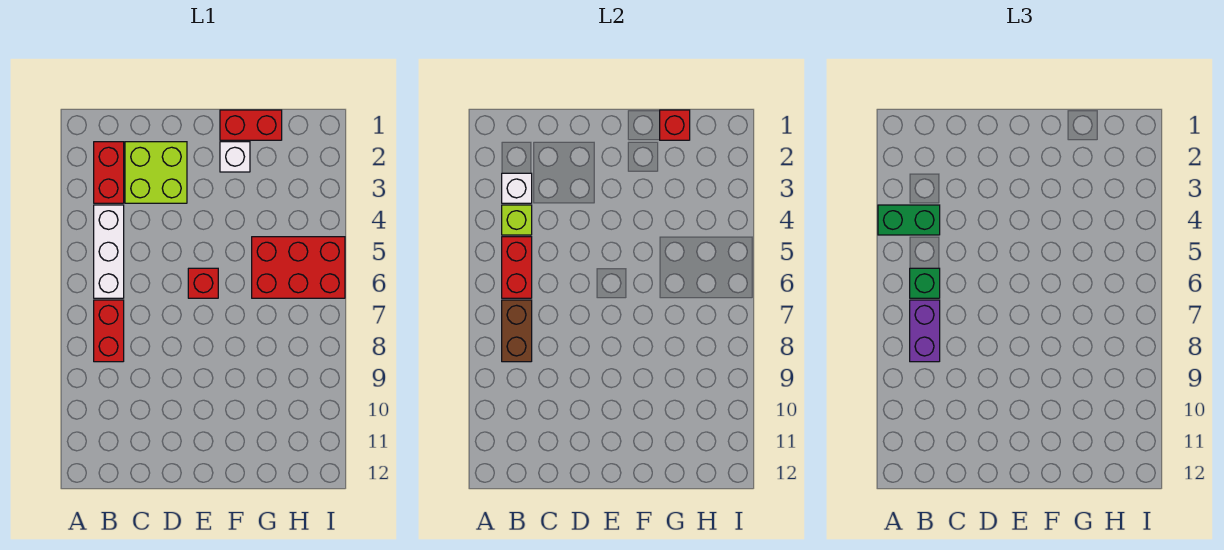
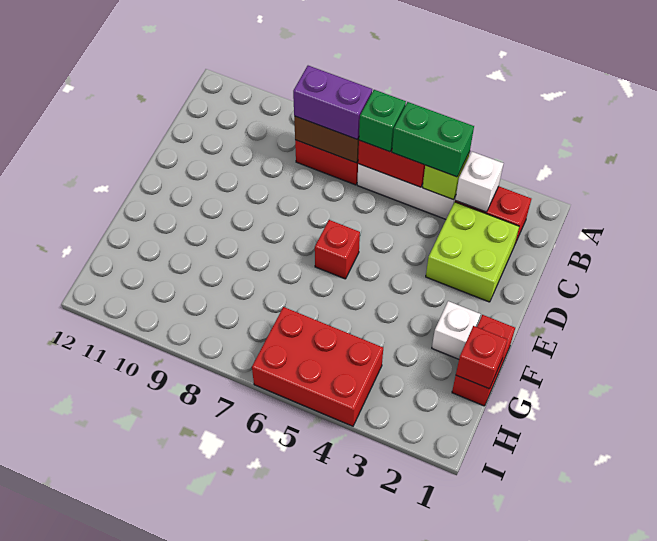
green brick A4:B4 level 3 -> green brick B4:B5 level 3
red brick G5:I6 level 1 -> red brick H4:I6 level 1

